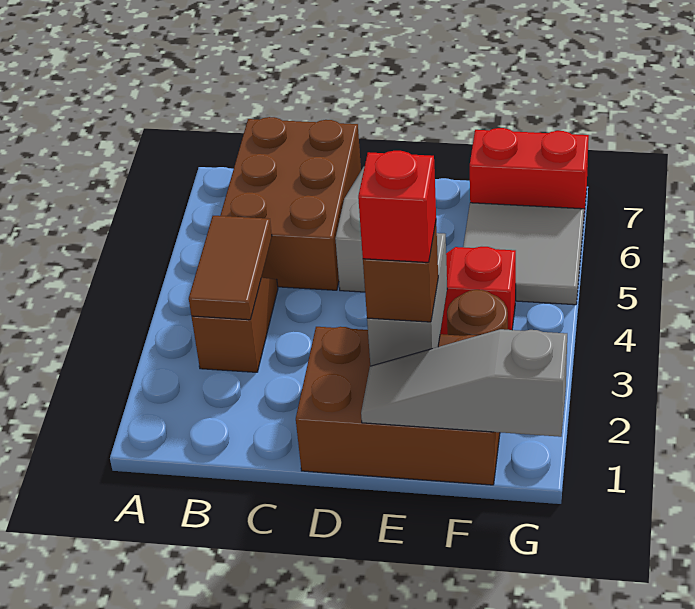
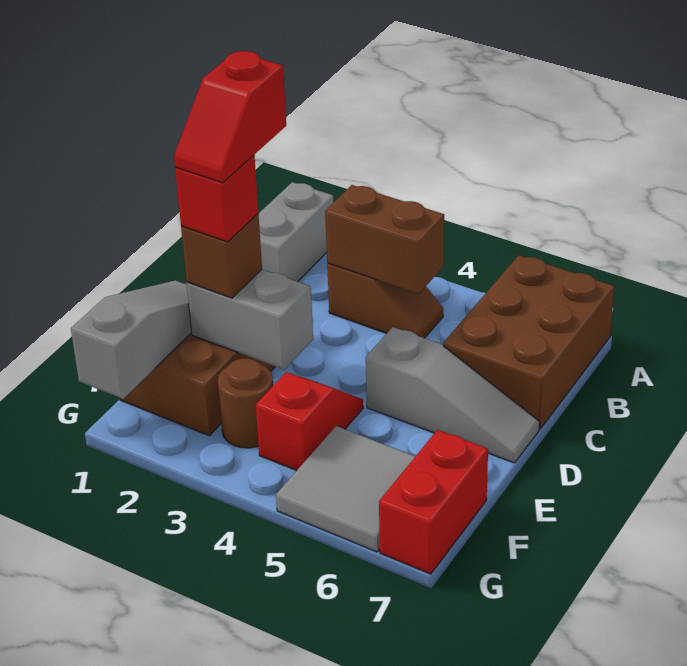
none -> grey brick A1:B1 level 1
brown tile B3:B4 level 2 -> brown brick B3:B4 level 2
brown brick B5:C7 level 1 -> brown brick A6:C7 level 1
none -> red slope D2:E2 level 5 top D

